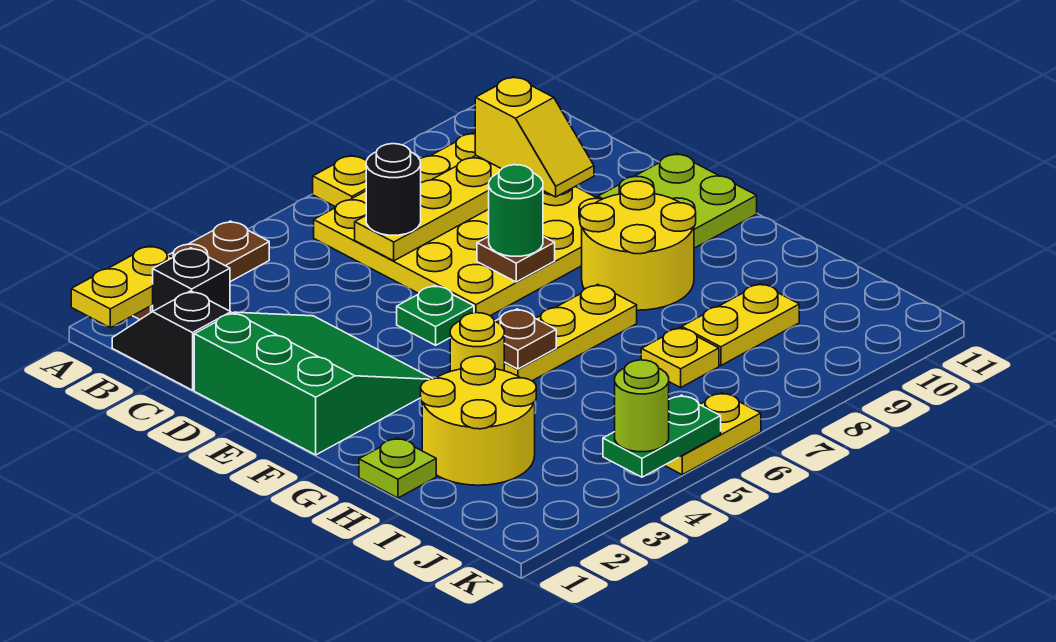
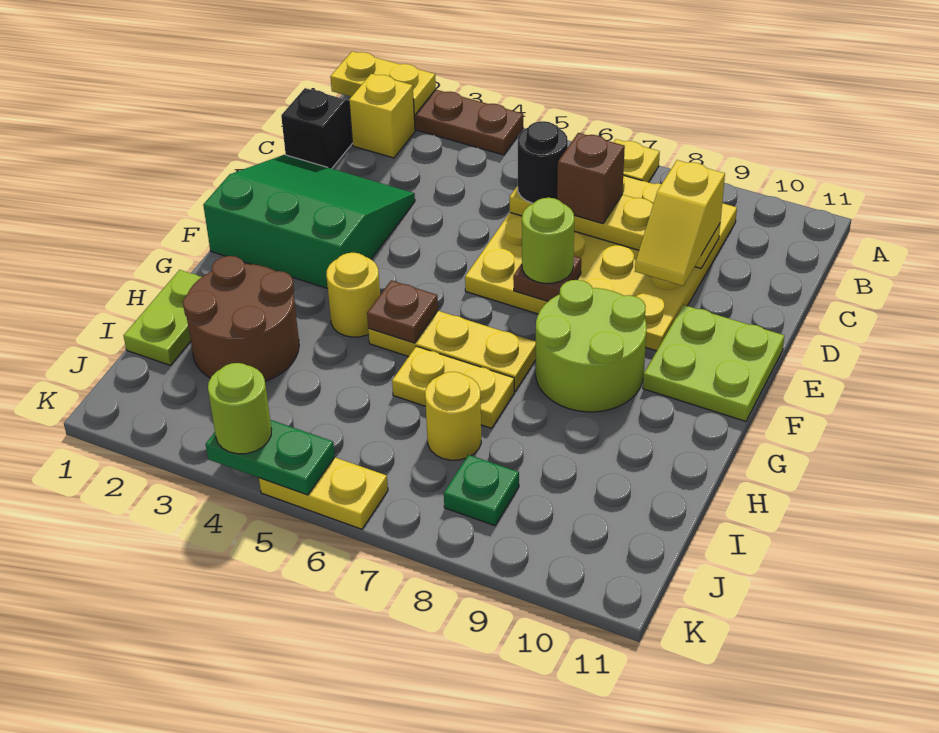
black brick B2 level 1 -> yellow brick B2 level 1
none -> brown brick C7 level 3
green slope D1:F3 level 1 top 1 -> green slope D1:F3 level 1 top F
green plate E5 level 1 -> green plate J8 level 1
green round brick E7 level 3 -> lime round brick E7 level 3
yellow round brick F8:G9 level 1 -> lime round brick F8:G9 level 1
lime plate H1 level 1 -> lime plate H1:I1 level 1
yellow round brick H2:I3 level 1 -> brown round brick H2:I3 level 1
yellow plate I7 level 1 -> yellow round brick I7 level 1
yellow plate I8:I9 level 1 -> yellow plate H6:H7 level 1

